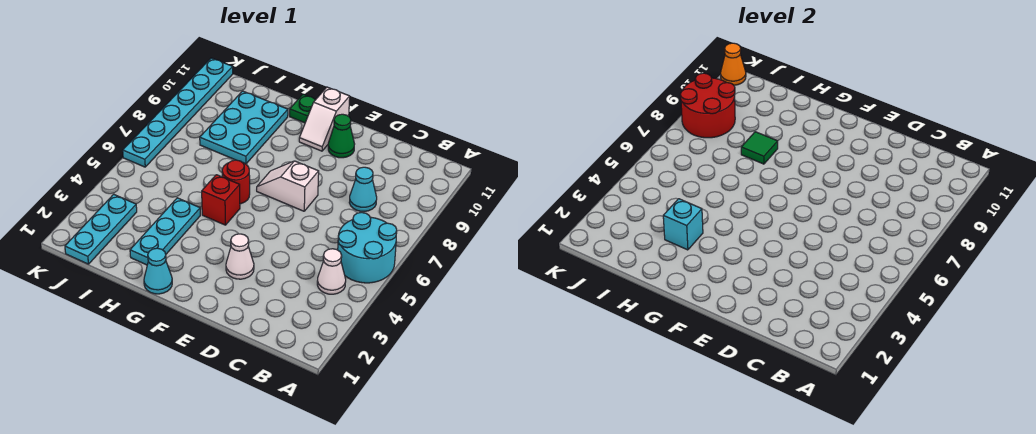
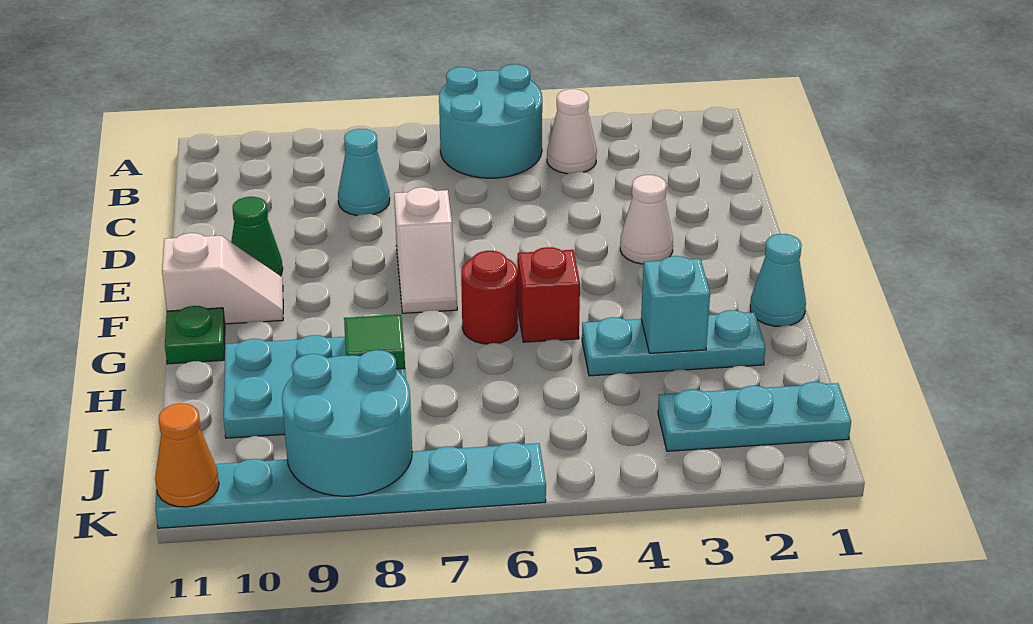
red round brick J8:K9 level 2 -> cyan round brick J8:K9 level 2

